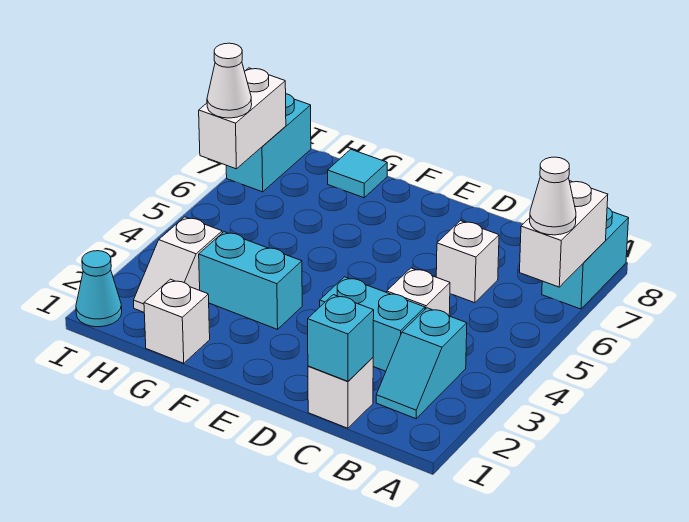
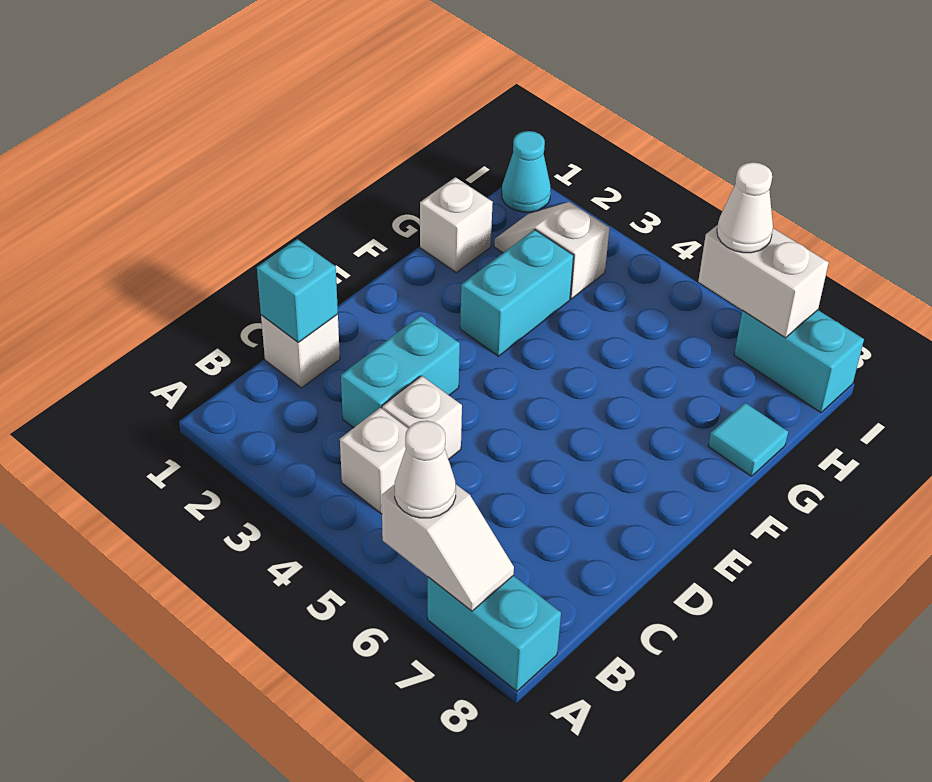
white brick A6:A7 level 2 -> white slope A6:A7 level 2 top 6
cyan slope B2:B3 level 1 top 3 -> none
white brick C6 level 1 -> white brick B4 level 1

